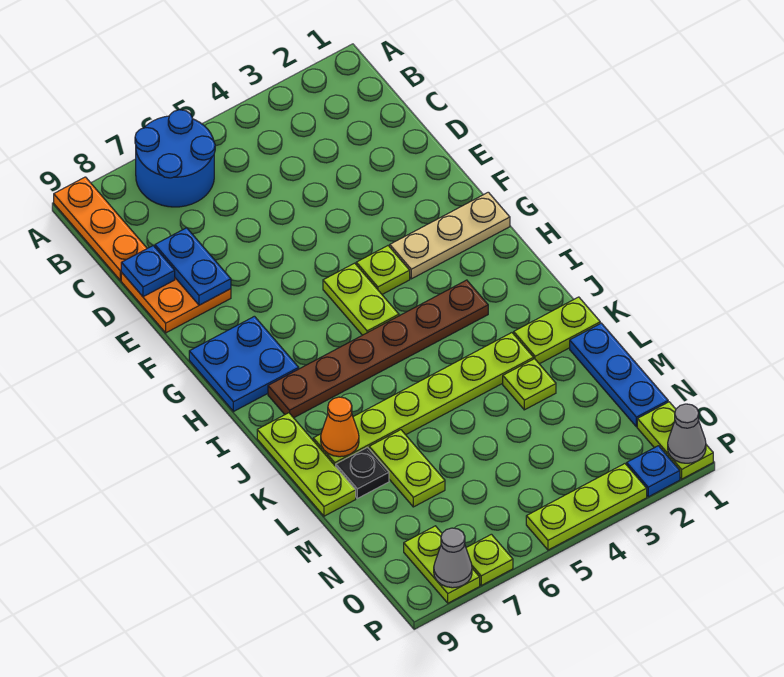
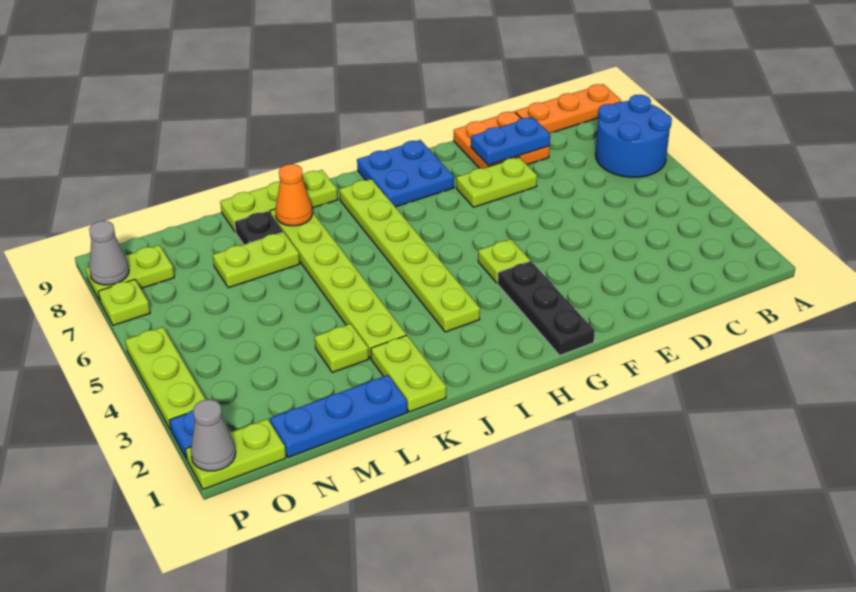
blue plate D9 level 2 -> none
tan plate G1:G3 level 1 -> black plate G1:G3 level 1
lime plate G5:H5 level 1 -> lime plate E7:F7 level 1
brown plate I3:I8 level 1 -> lime plate I3:I8 level 1

